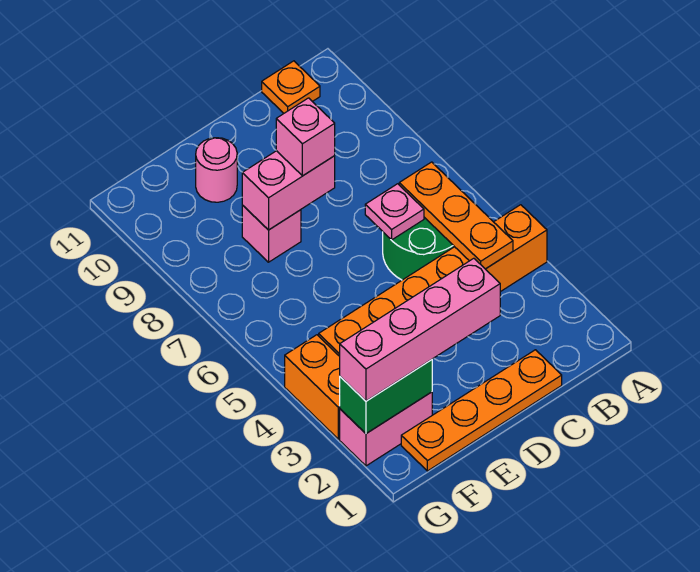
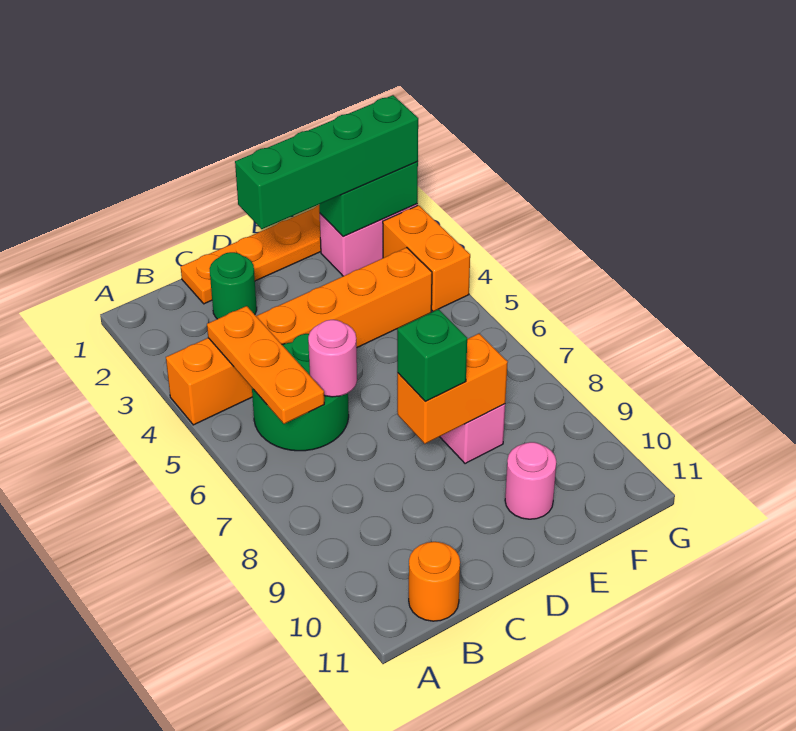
orange plate B11 level 1 -> orange round brick B11 level 1
none -> green round brick C2 level 1
pink plate C6 level 2 -> pink round brick C6 level 2
pink brick D2:G2 level 3 -> green brick D2:G2 level 3
pink brick D8:E8 level 2 -> orange brick D8:E8 level 2
pink brick D8 level 3 -> green brick D8 level 3

